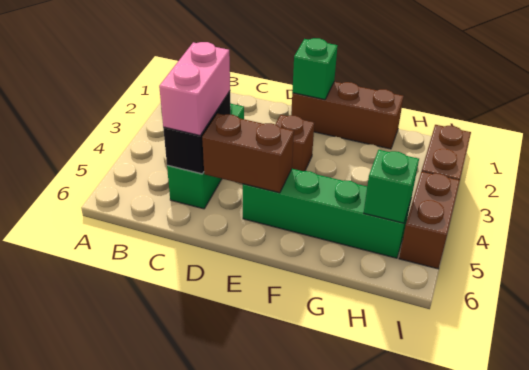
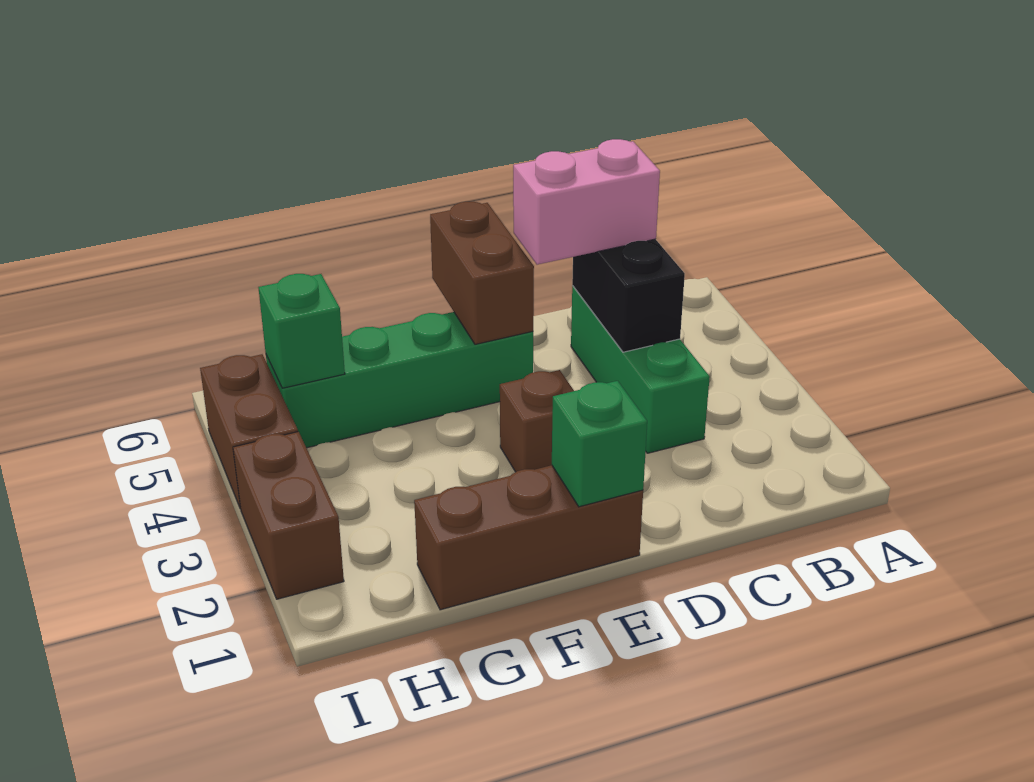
pink brick C4:C5 level 3 -> pink brick C5:D5 level 3
brown brick D5:E5 level 2 -> brown brick E5:E6 level 2

